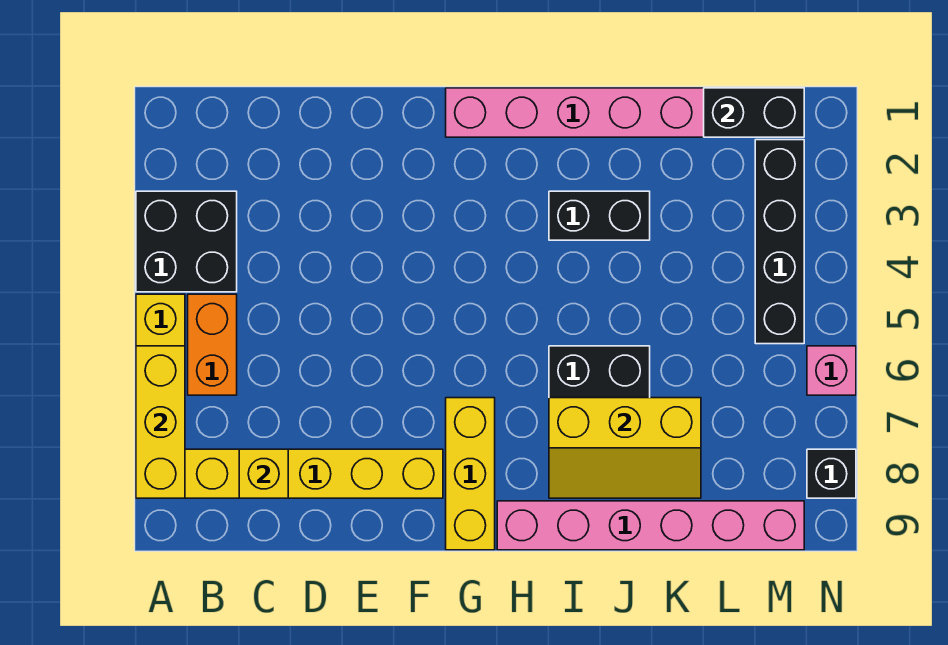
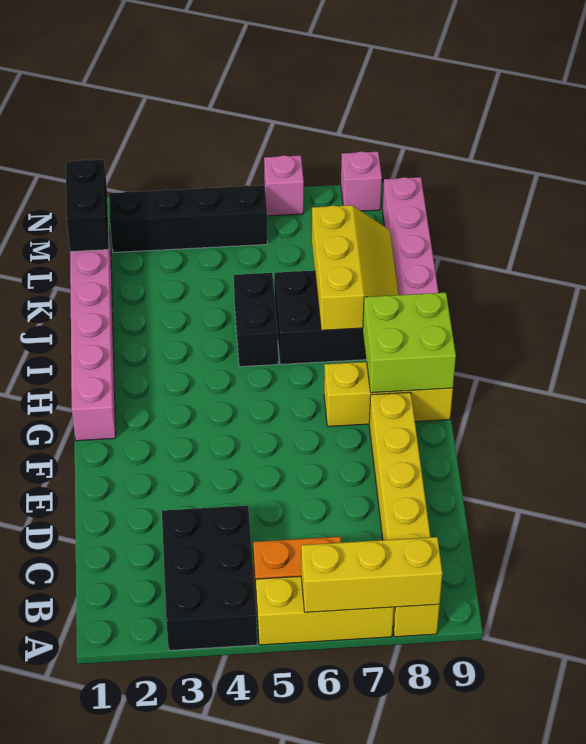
black brick A3:B4 level 1 -> black brick A3:C4 level 1
yellow brick C8 level 2 -> none
none -> lime brick G8:H9 level 2
black brick I3:J3 level 1 -> black brick I5:J5 level 1
black brick N8 level 1 -> pink brick N8 level 1

